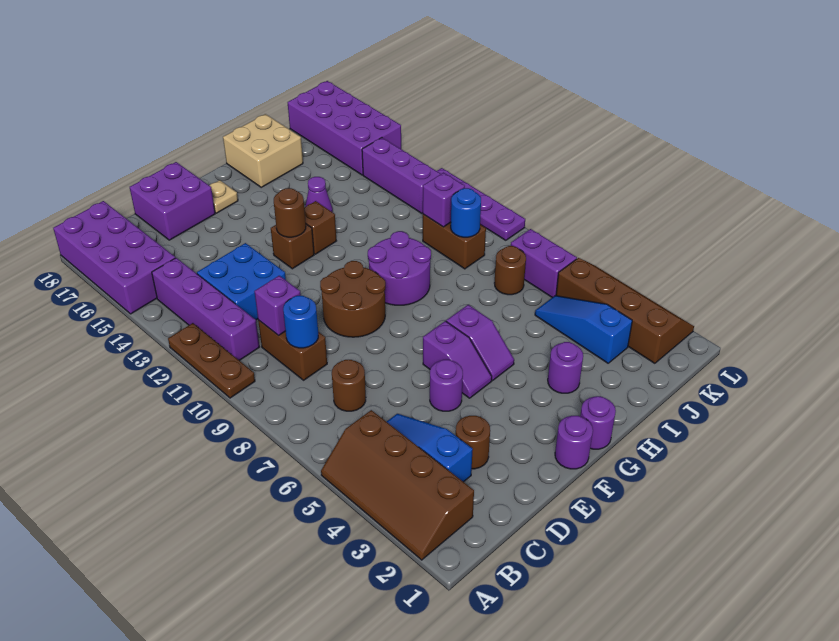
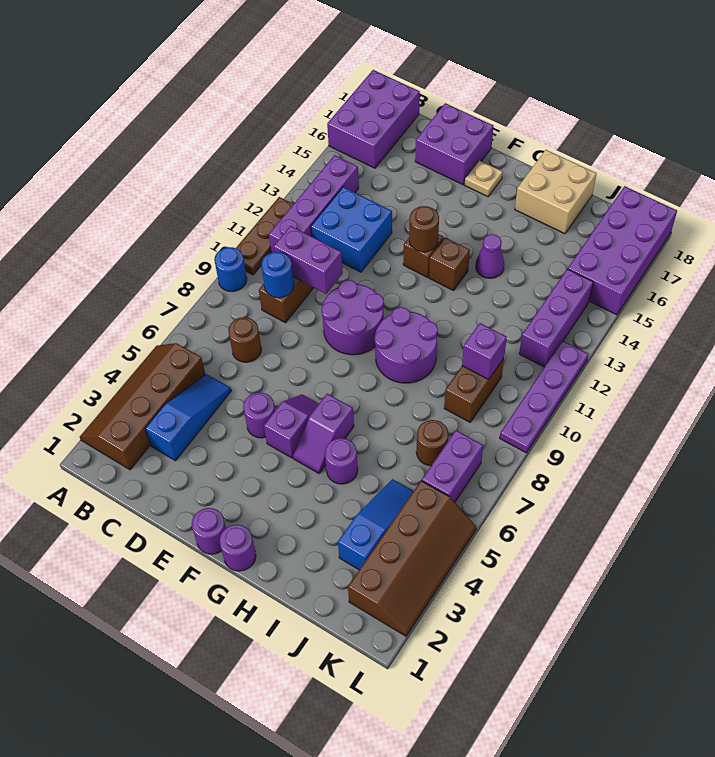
purple brick A15:B18 level 1 -> purple brick A16:B18 level 1
purple brick C10 level 2 -> purple brick C10:D10 level 2
brown round brick D3 level 1 -> none
brown round brick E9:F10 level 1 -> purple round brick E9:F10 level 1
purple slope F5:F6 level 1 top 6 -> purple slope F5:F6 level 1 top 5
purple round brick H3 level 1 -> purple round brick H5 level 1
blue round brick J9 level 2 -> blue round brick A9 level 1

